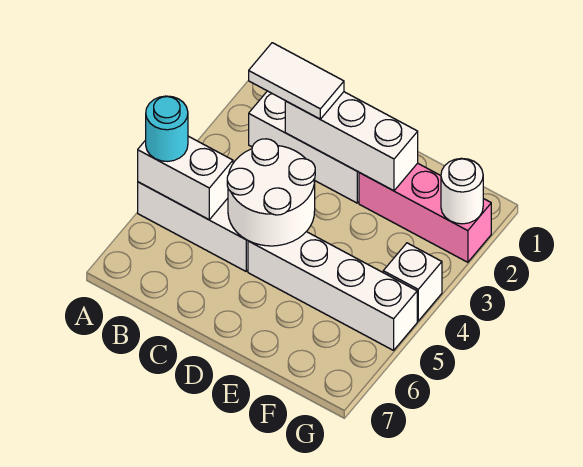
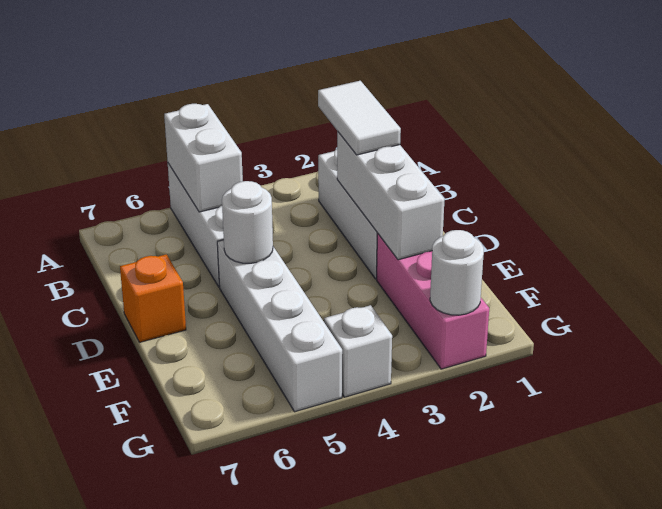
cyan round brick A5 level 3 -> none
white round brick C4:D5 level 2 -> white round brick D5 level 2
none -> orange brick D7 level 1

